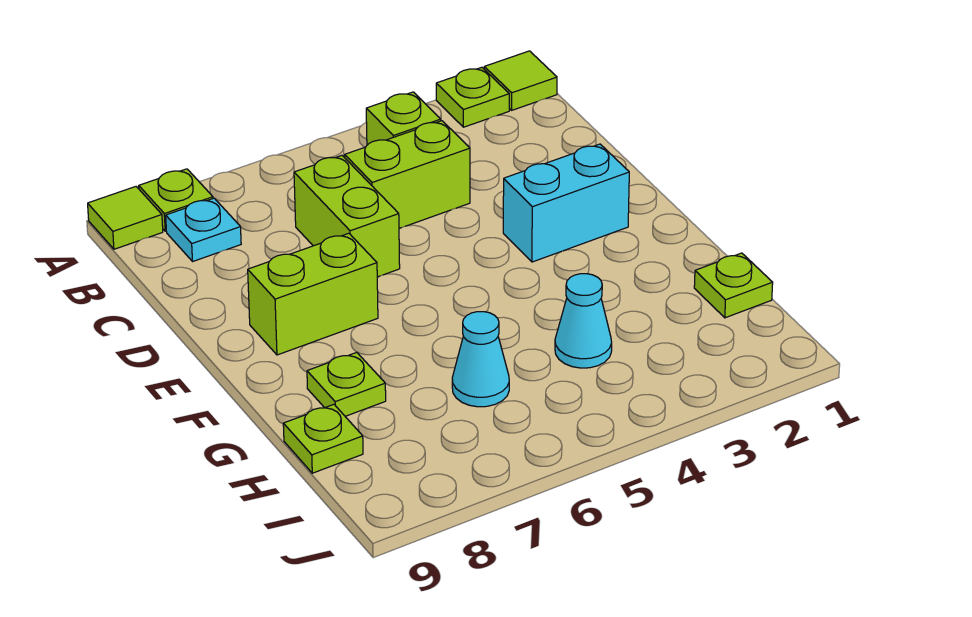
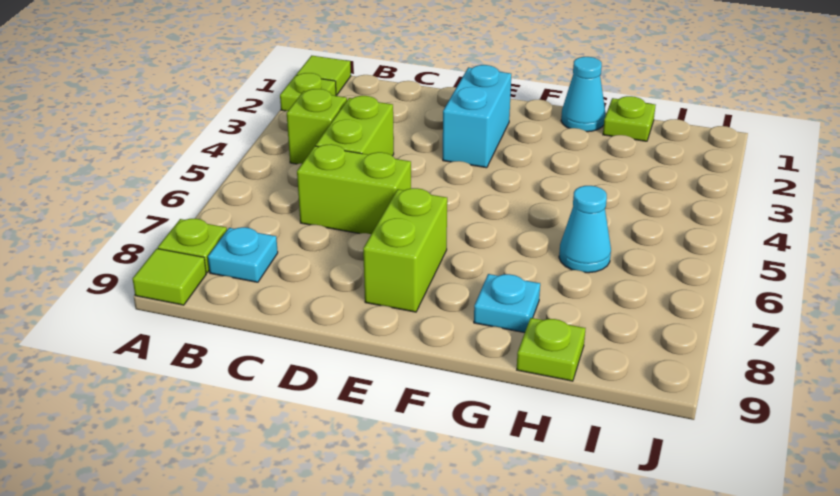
lime plate G8 level 1 -> cyan plate G8 level 1
cyan cone H4 level 1 -> cyan cone G1 level 1

